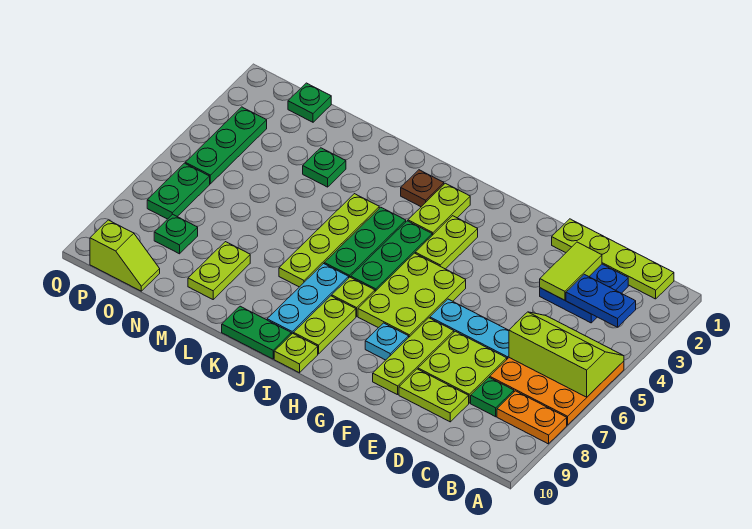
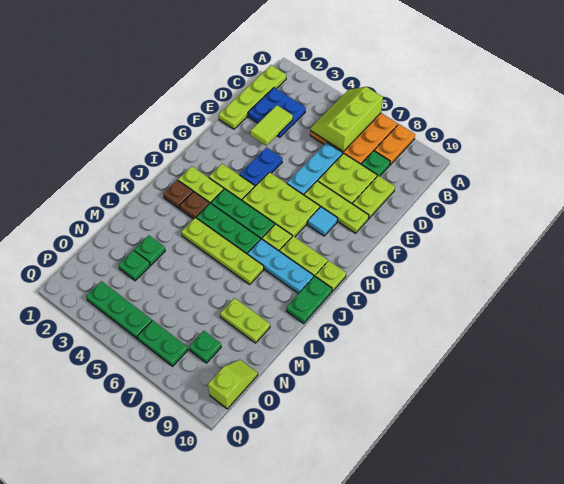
blue plate B3:C3 level 2 -> blue plate F4:G4 level 1
lime tile D2:D3 level 2 -> lime tile D3:E3 level 2
cyan plate G8 level 1 -> cyan tile G8 level 1
none -> brown plate J3 level 1
green plate O1 level 1 -> green plate N3 level 1

